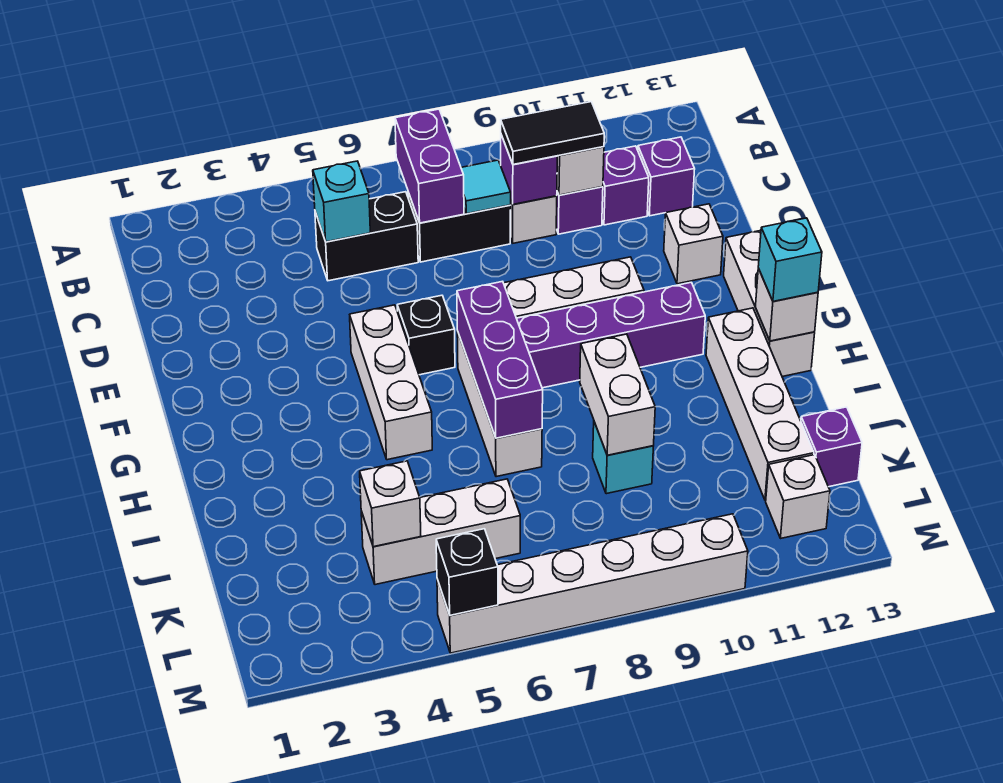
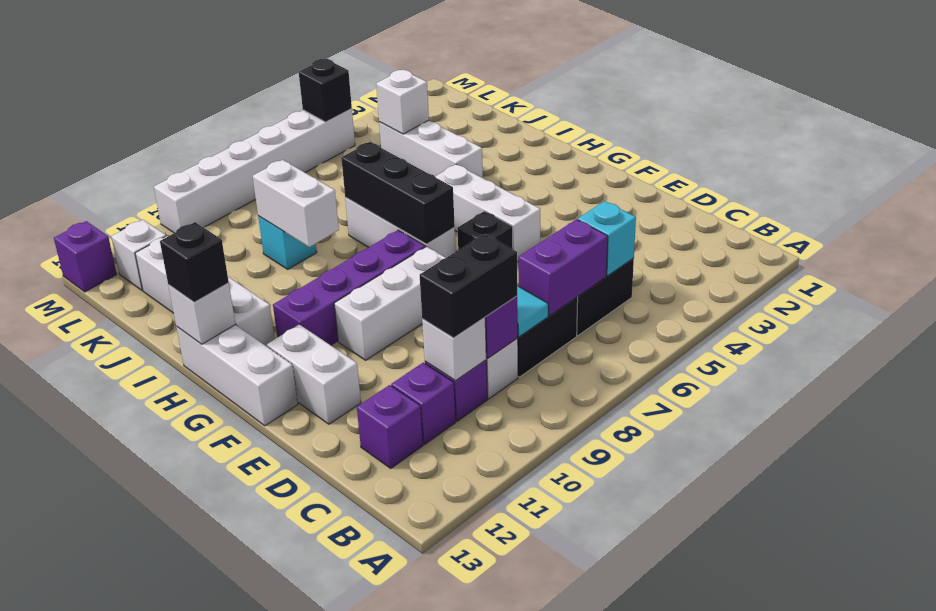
purple brick B7:C7 level 2 -> purple brick C6:C7 level 2
black tile C9:C10 level 3 -> black brick C9:C10 level 3
white brick E12 level 1 -> white brick E12:F12 level 1
purple brick G7:I7 level 2 -> black brick G7:I7 level 2
cyan brick H13 level 3 -> black brick H13 level 3
white brick K4:K6 level 1 -> white brick I4:K4 level 1
purple brick K13 level 1 -> purple brick M13 level 1

